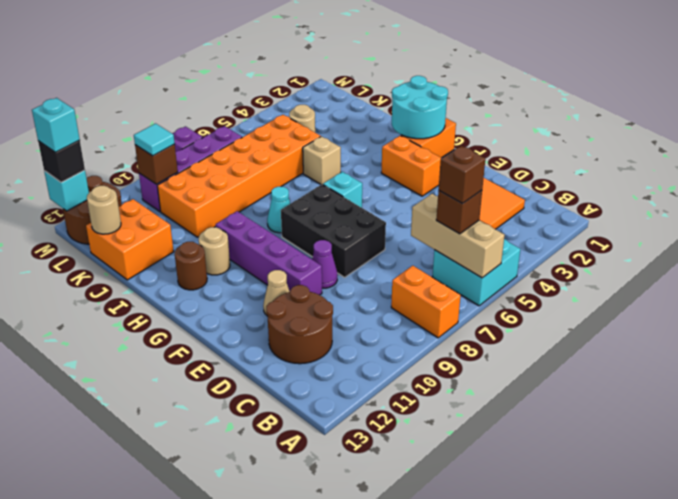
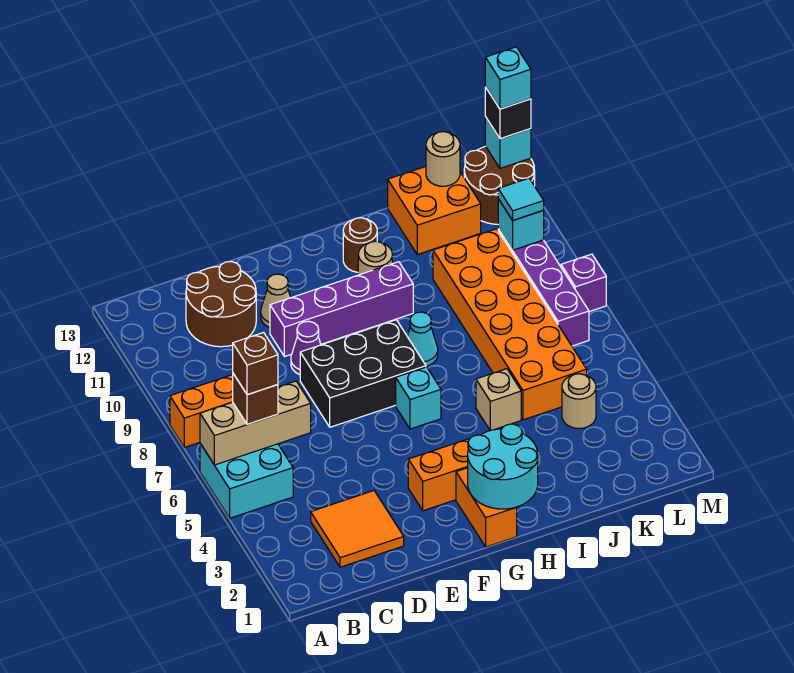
brown brick L10 level 2 -> cyan brick L10 level 2

